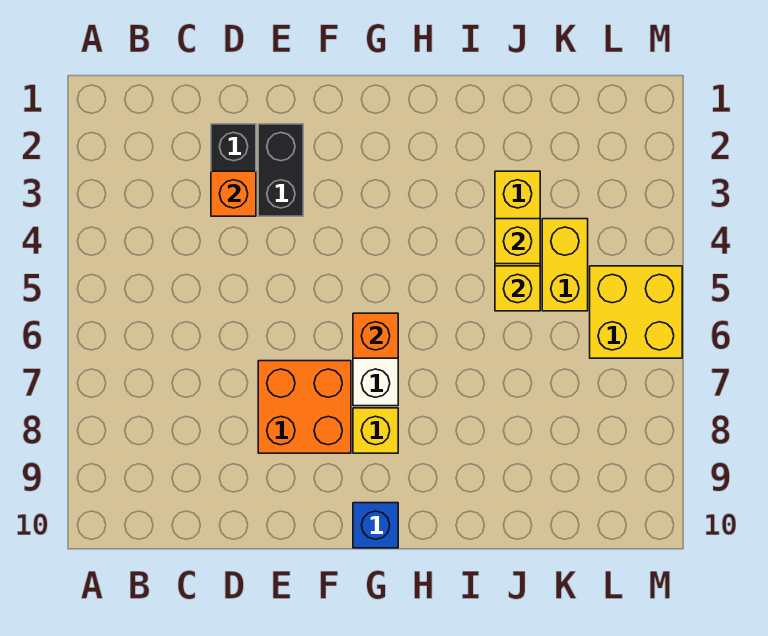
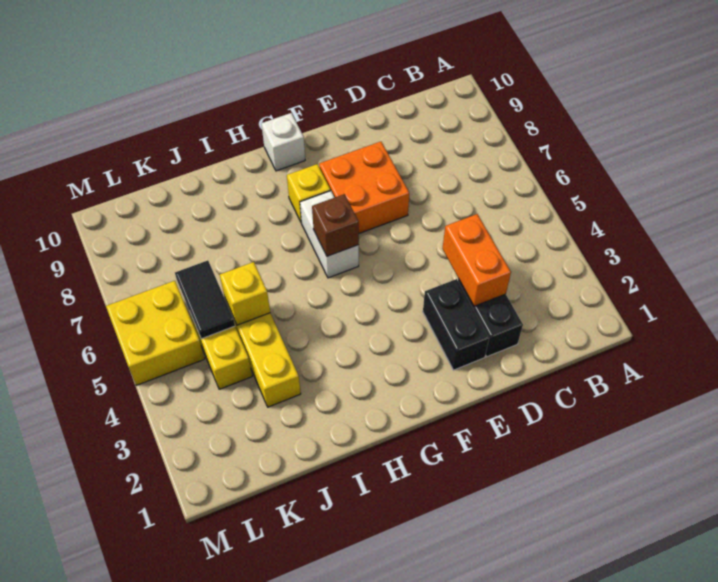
orange brick D3 level 2 -> orange brick D3:D4 level 2
orange brick G6 level 2 -> brown brick G6 level 2
blue brick G10 level 1 -> white brick G10 level 1
yellow brick J4 level 2 -> none
none -> black tile K5:K6 level 2

